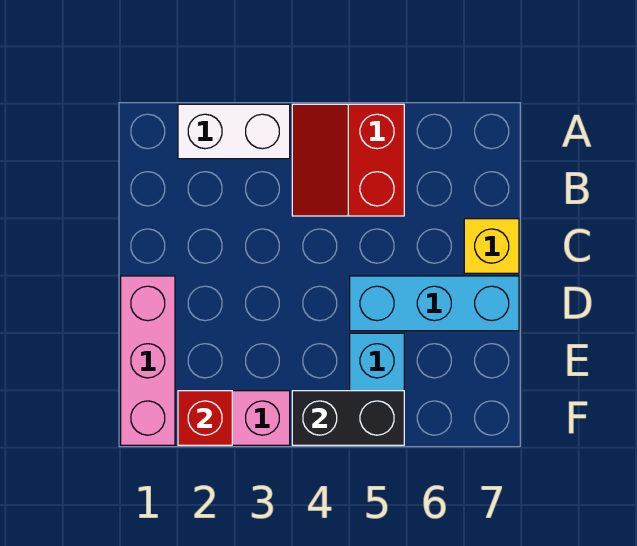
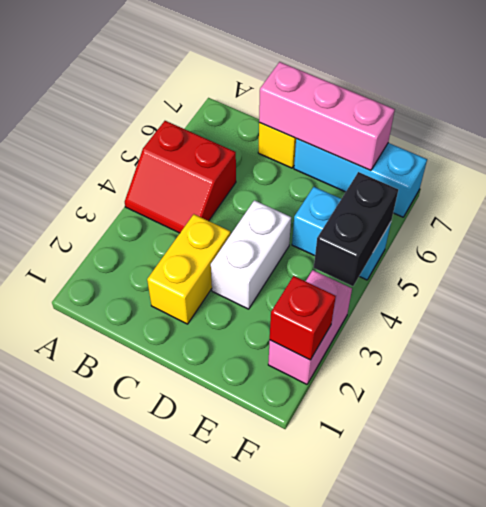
white brick A2:A3 level 1 -> white brick D3:D4 level 1
none -> yellow brick C2:C3 level 1
pink brick D1:F1 level 1 -> pink brick C7:E7 level 2
cyan brick D5:D7 level 1 -> cyan brick D7:F7 level 1

